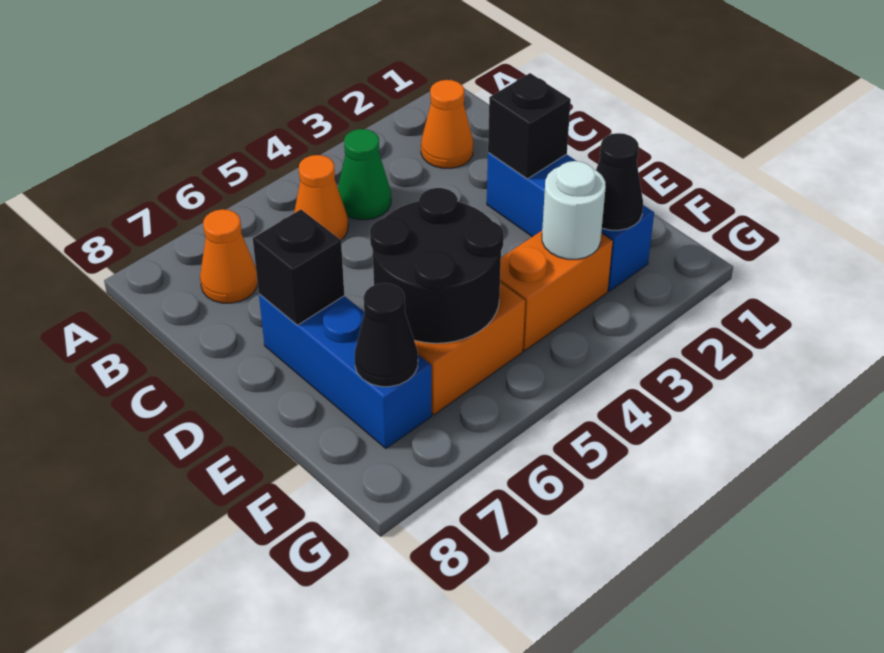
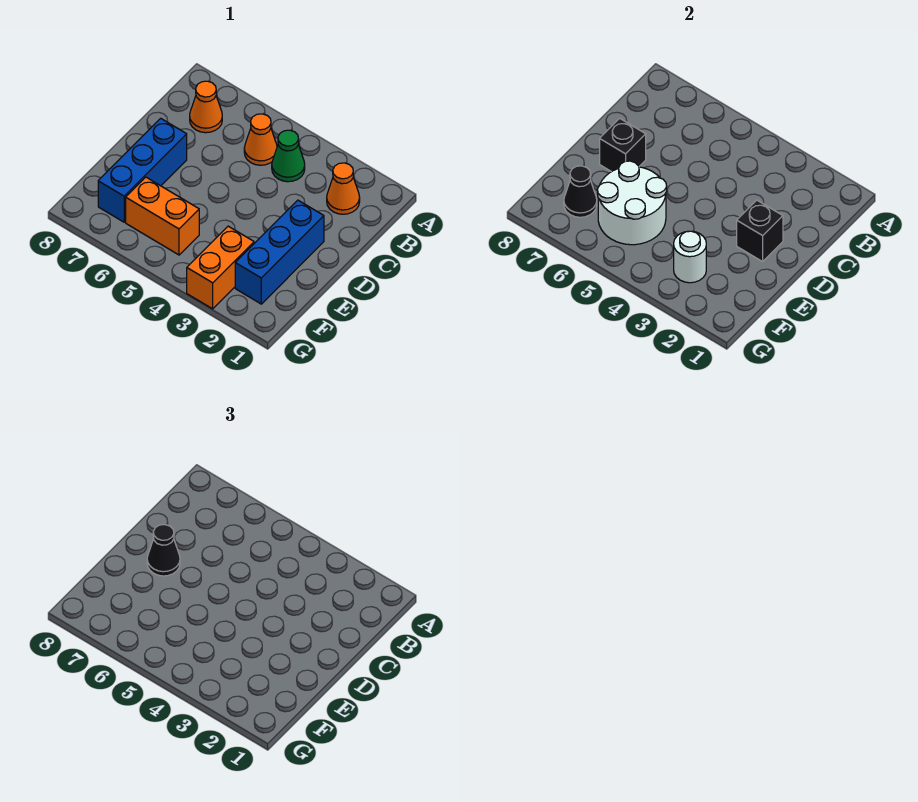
black round brick E5:F6 level 2 -> white round brick E5:F6 level 2
black cone F2 level 2 -> black cone D7 level 3
orange brick F3:F4 level 1 -> orange brick F3:G3 level 1

